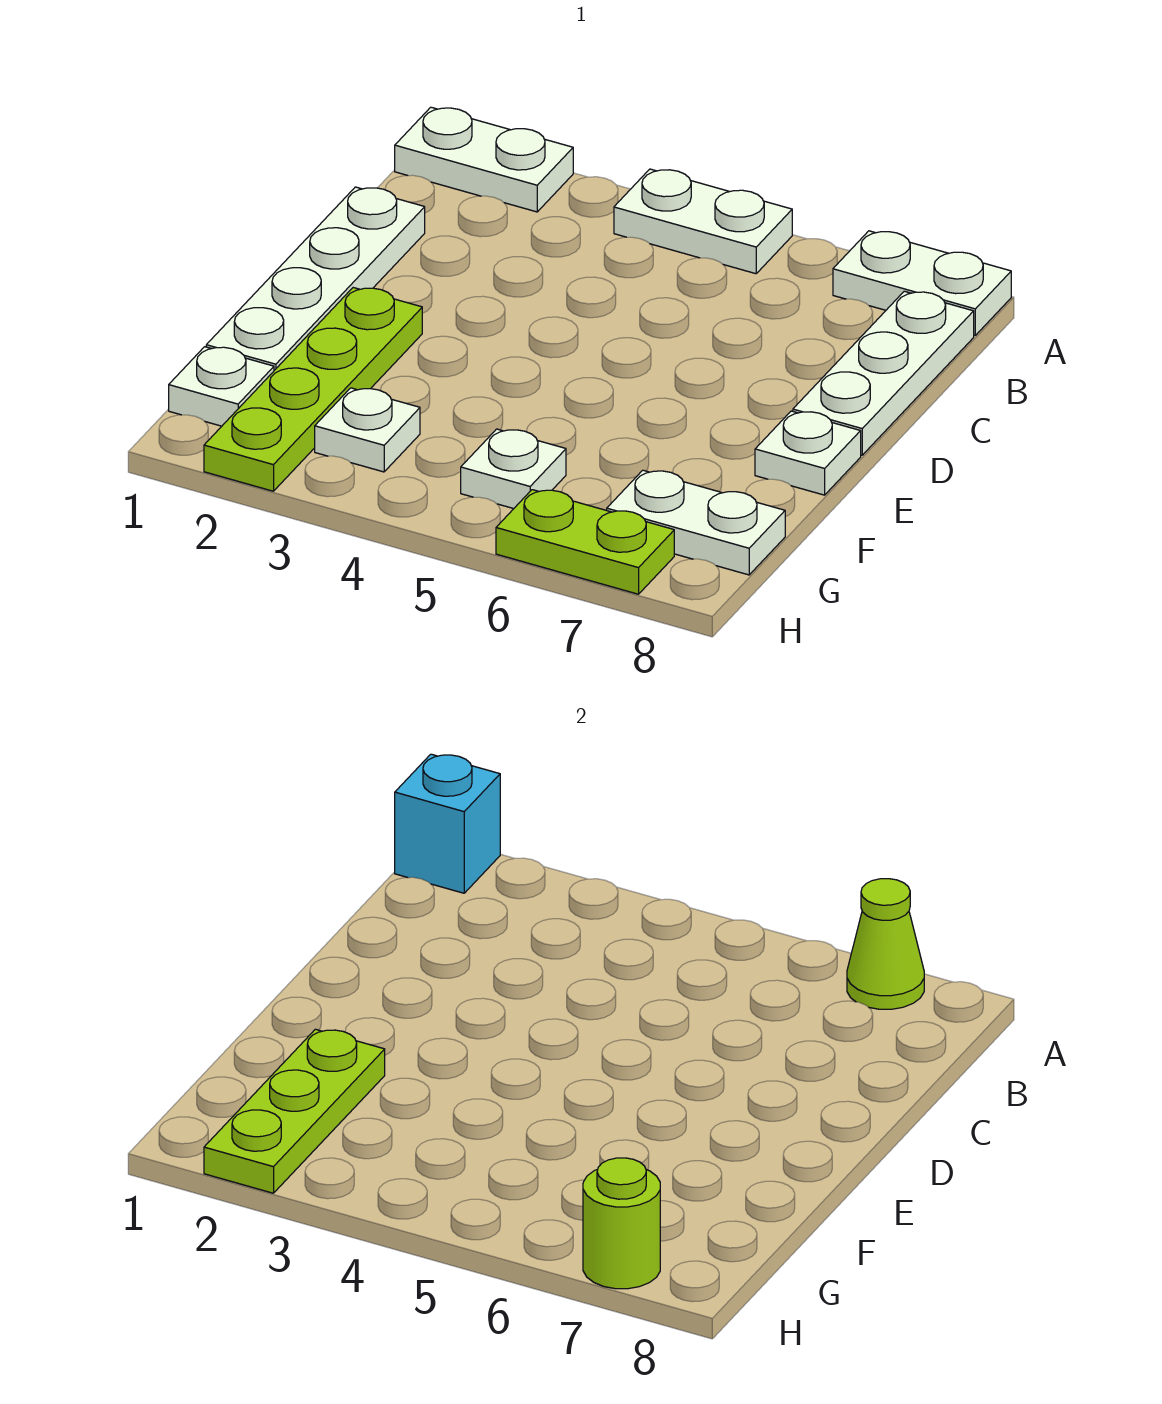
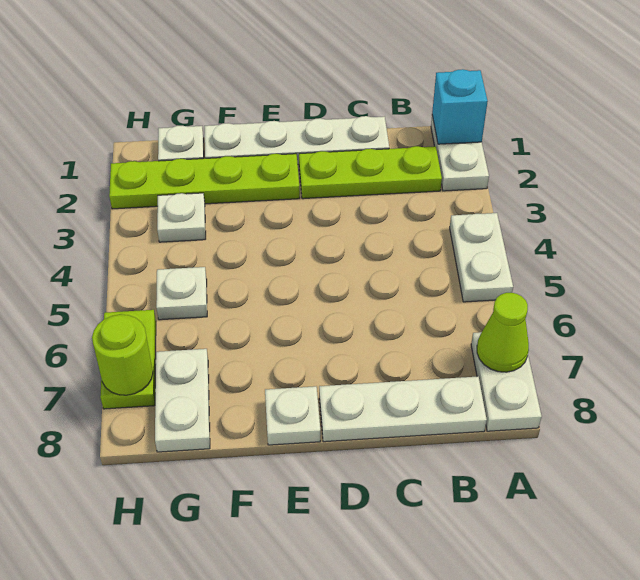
lime plate F2:H2 level 2 -> lime plate B2:D2 level 1

